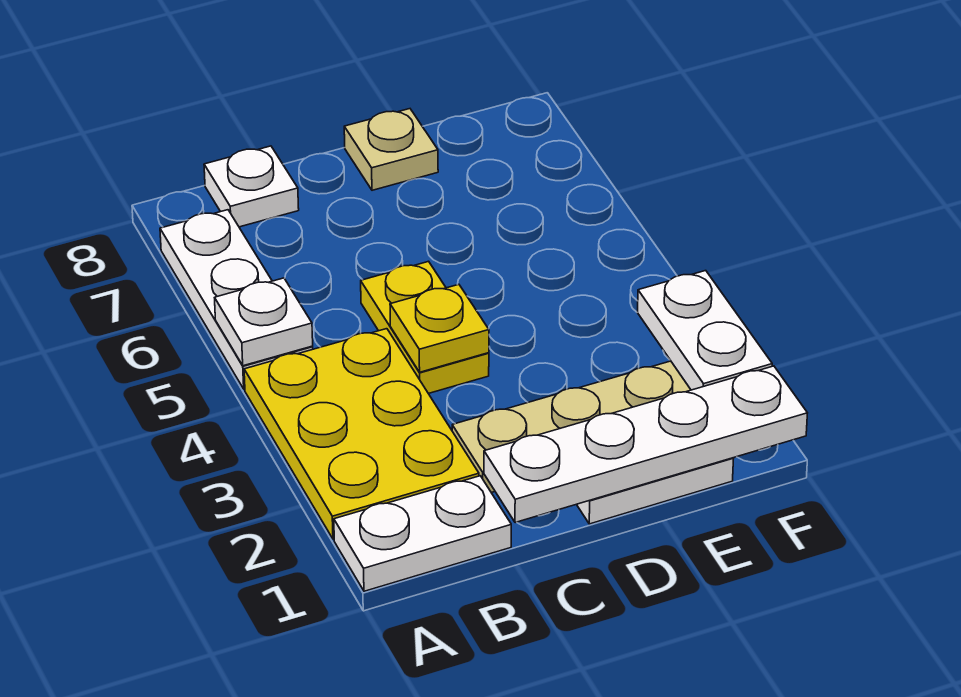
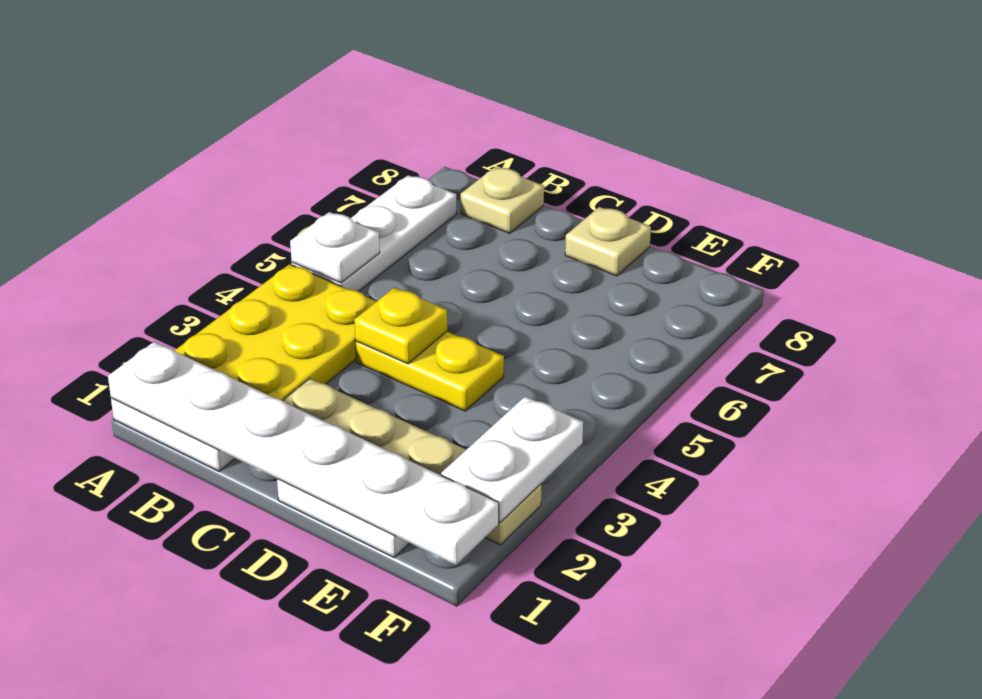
white plate B8 level 1 -> tan plate B8 level 1
white plate C1:F1 level 2 -> white plate A1:F1 level 2
yellow plate C4:C5 level 1 -> yellow plate C4:D4 level 1

